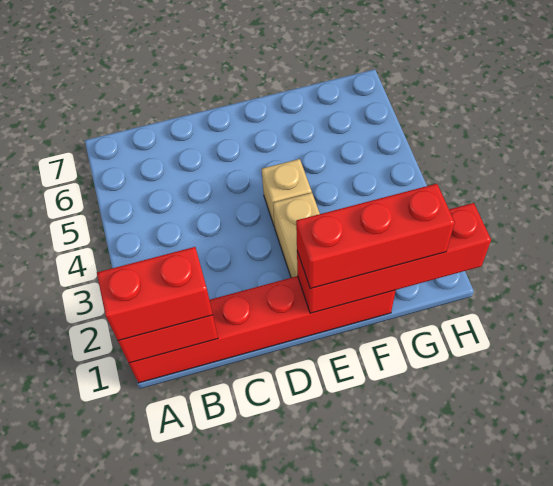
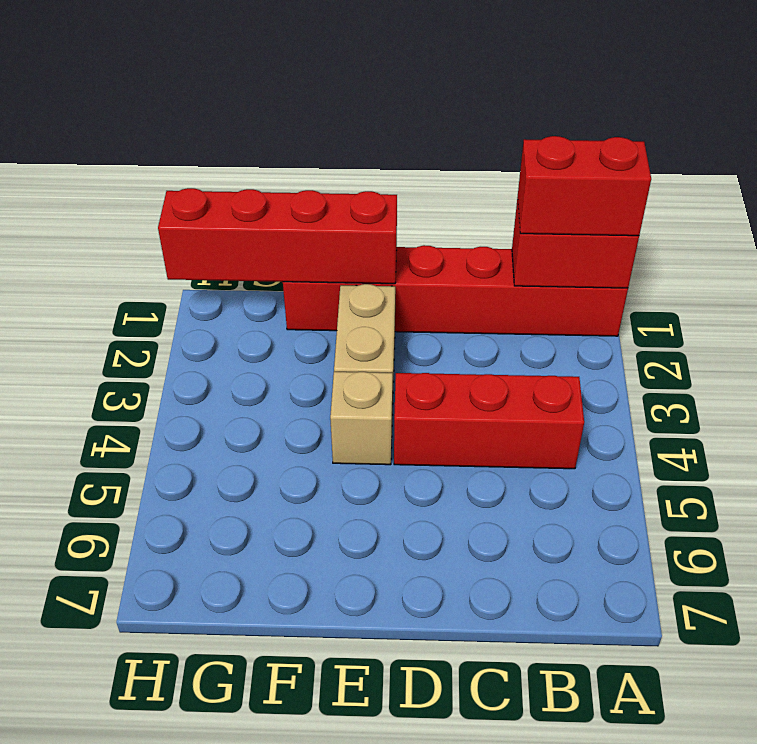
red brick E1:G1 level 3 -> red brick B4:D4 level 1

